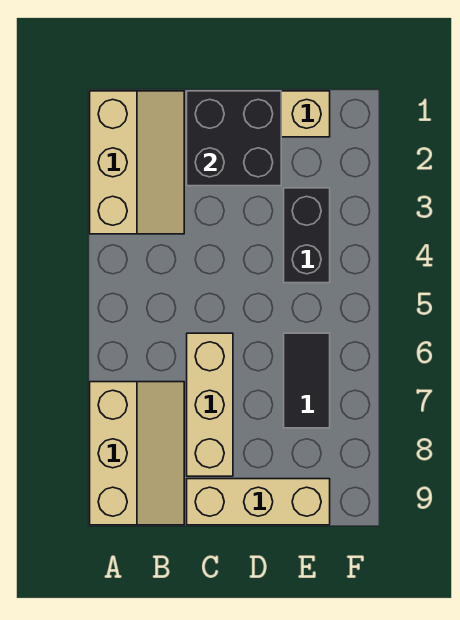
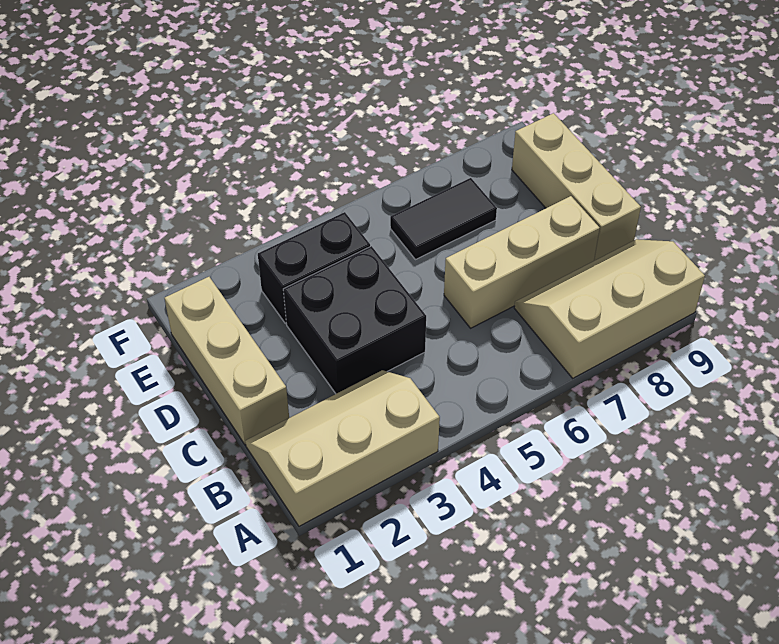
black brick C1:D2 level 2 -> black brick C3:D4 level 1

